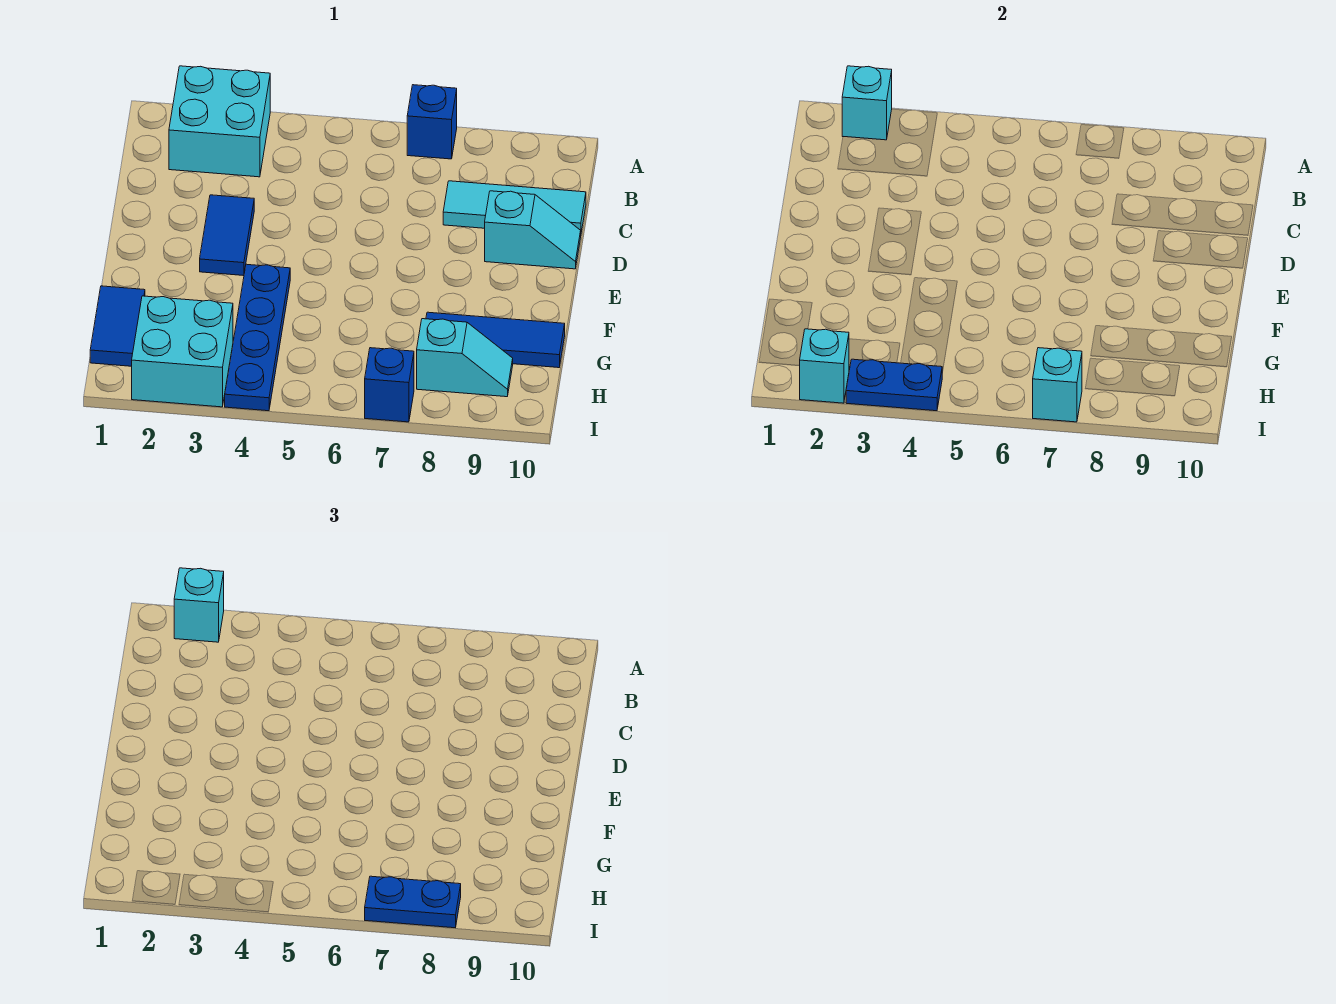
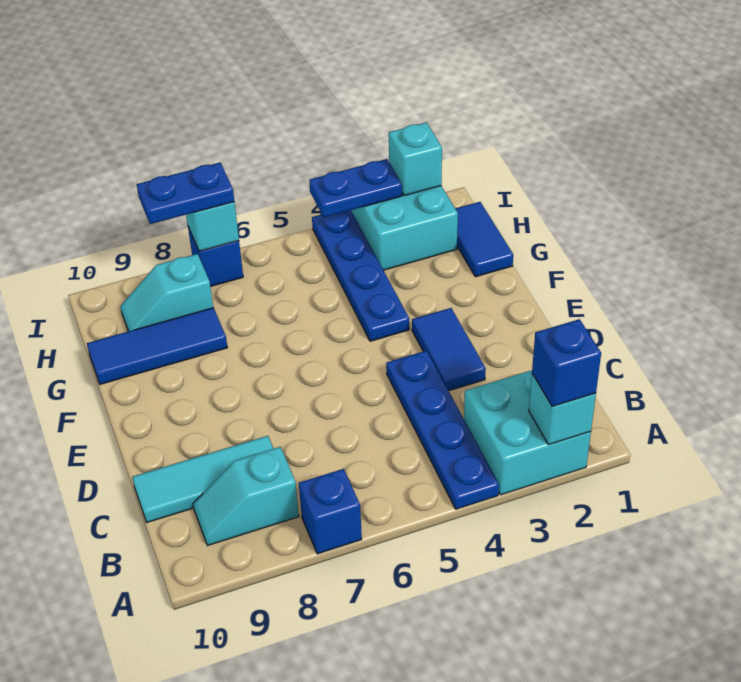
cyan brick A2 level 3 -> blue brick A2 level 3
none -> blue plate A4:D4 level 1
cyan slope D9:D10 level 1 top 9 -> cyan slope B8:B9 level 1 top 8

